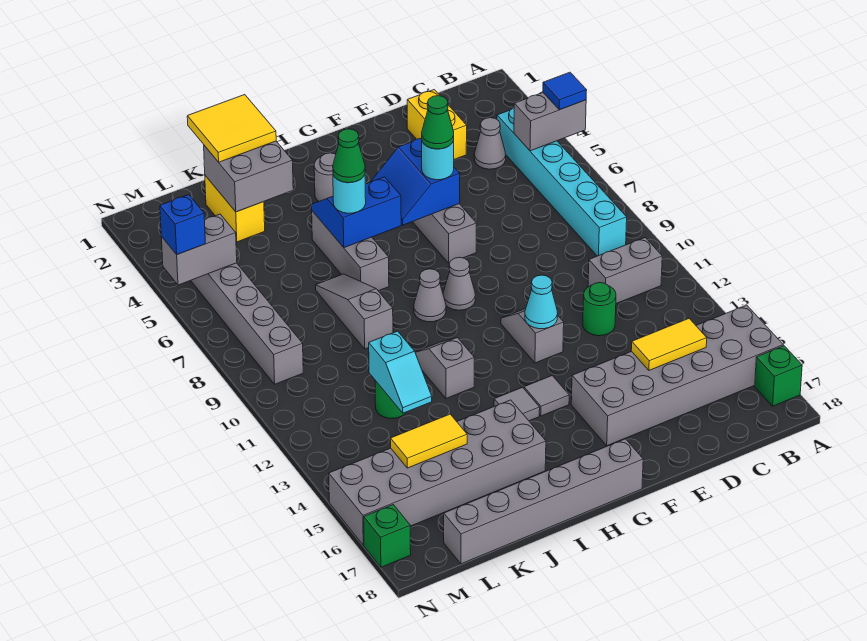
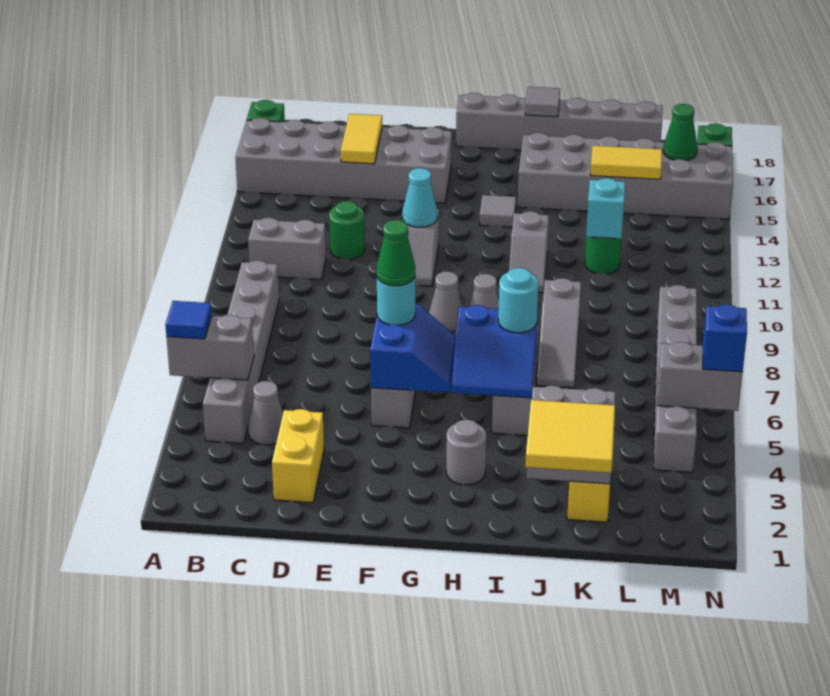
cyan brick B4:B9 level 1 -> grey brick B4:B9 level 1
yellow tile C15:D15 level 2 -> yellow tile D15:D16 level 2
grey tile G14 level 1 -> grey tile I18 level 2
green cone I6 level 4 -> green cone M16 level 2

